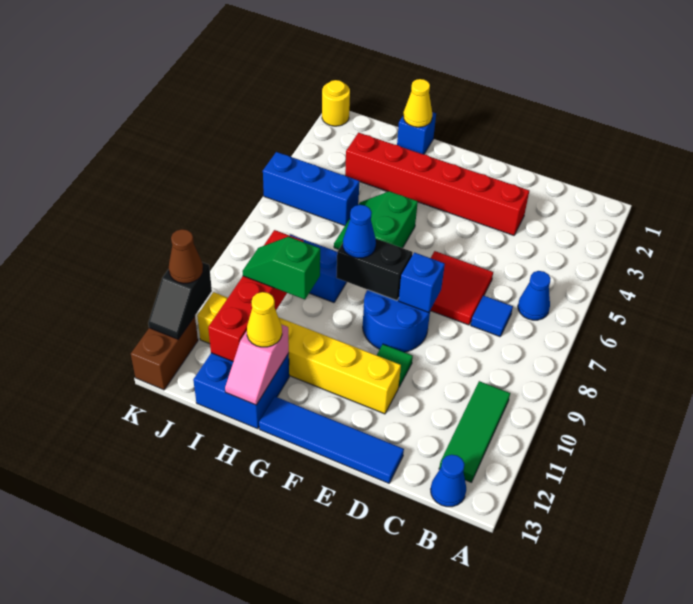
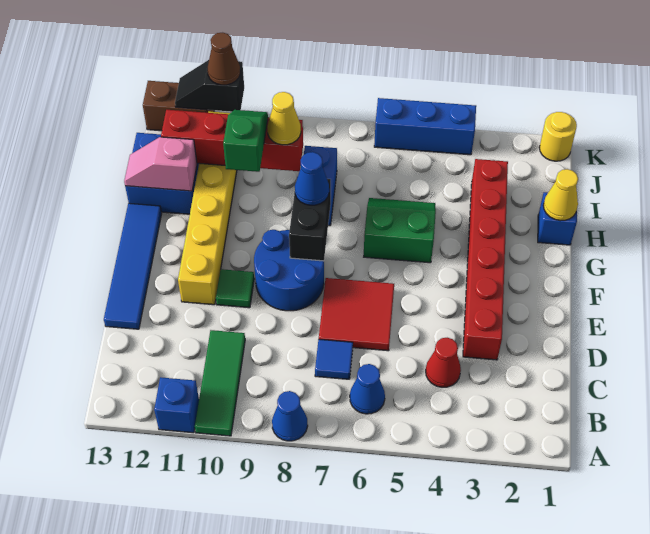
green tile B10:B12 level 1 -> green tile A10:C10 level 1
blue cone B13 level 1 -> blue cone A8 level 1
none -> red cone C4 level 1
blue brick E8 level 2 -> blue brick A11 level 1
yellow cone H12 level 3 -> yellow cone I9 level 3
blue brick I5:K5 level 1 -> blue brick K4:K6 level 1

